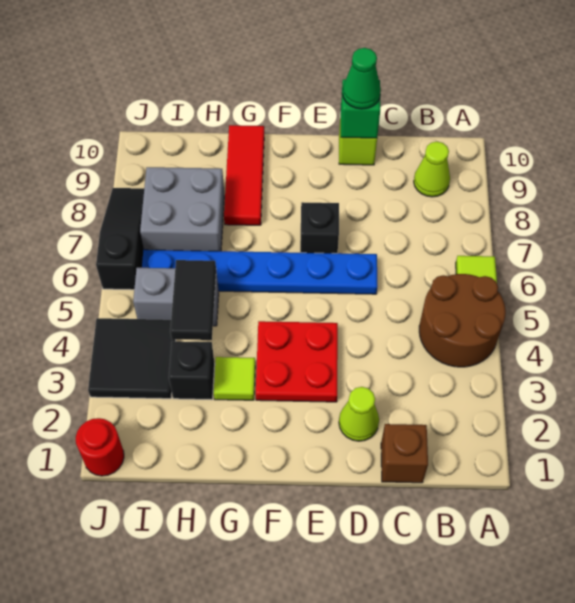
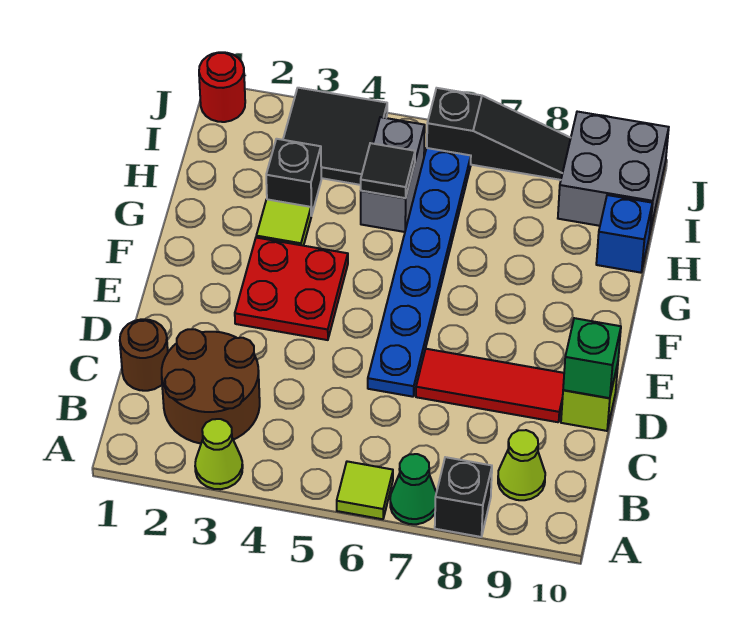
brown round brick A4:B5 level 1 -> brown round brick B2:C3 level 1
brown brick C1 level 1 -> brown round brick C1 level 1
lime cone D2 level 1 -> lime cone A3 level 1
green cone D10 level 3 -> green cone A7 level 1
black brick E7 level 1 -> black brick A8 level 1
red tile G8:G10 level 1 -> red tile D7:D9 level 1
black tile H4:H5 level 2 -> black tile H5 level 2
grey brick H7:I8 level 1 -> grey brick I9:J10 level 1
none -> blue brick H10 level 1

